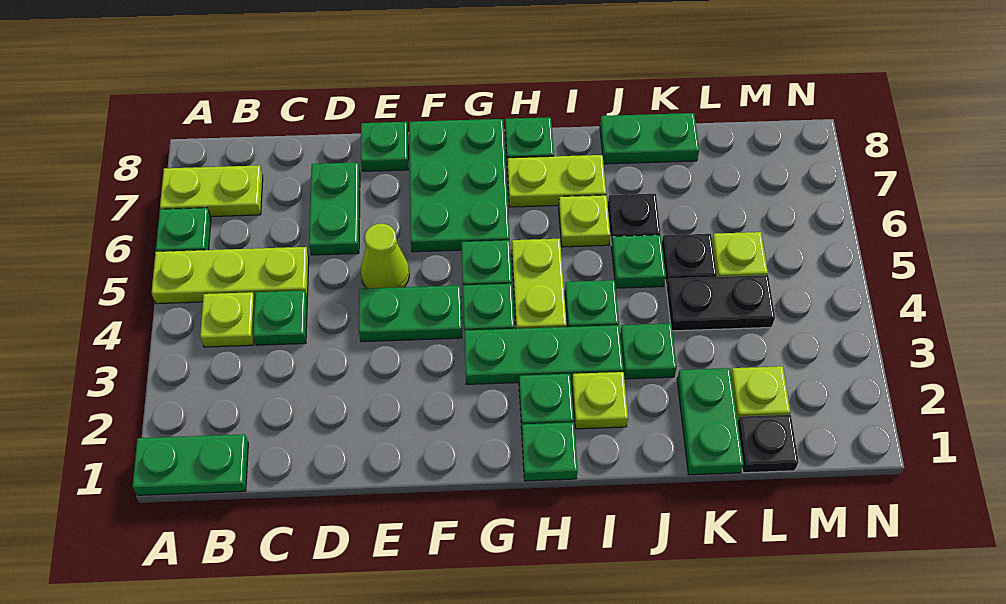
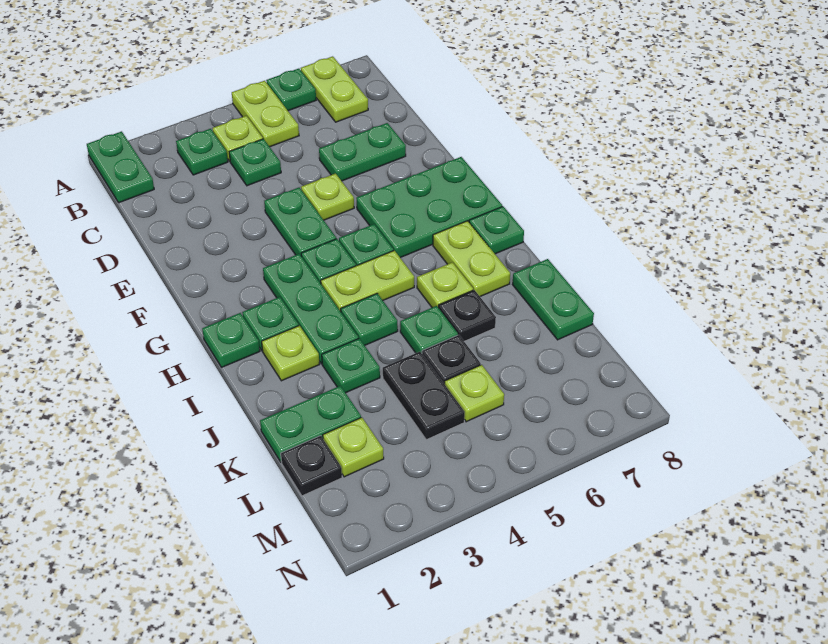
lime plate A5:C5 level 1 -> lime plate A5:B5 level 1
lime cone E5 level 1 -> lime plate E5 level 1
green plate E8 level 1 -> green plate B3 level 1

